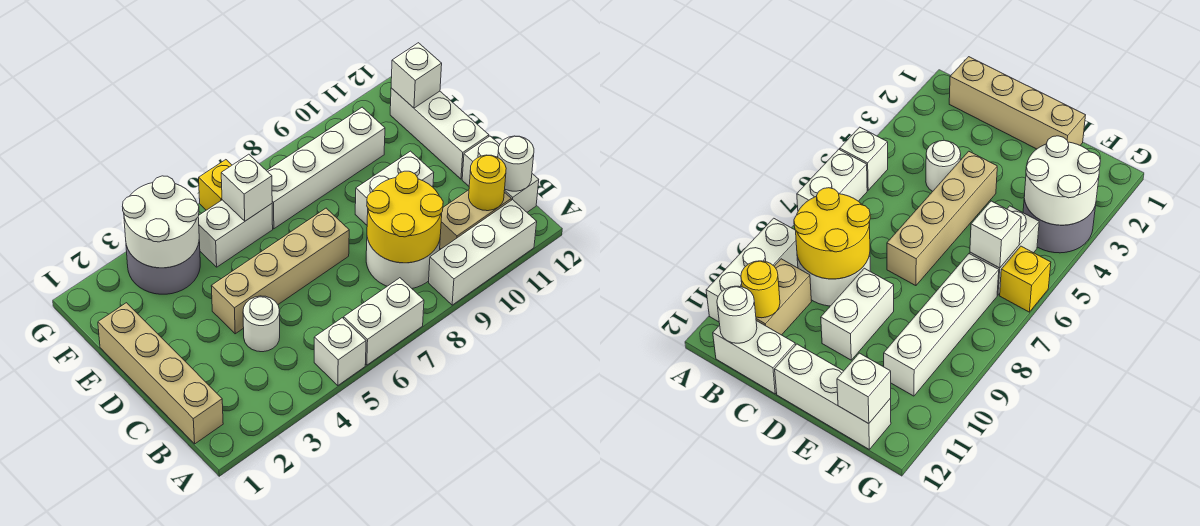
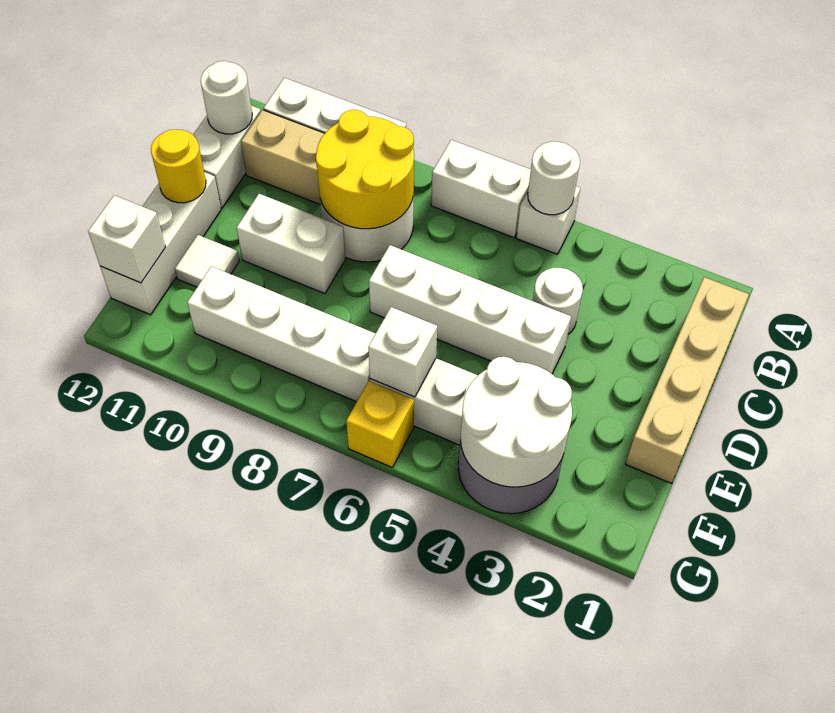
none -> white round brick A5 level 2
yellow round brick B11 level 2 -> yellow round brick D12 level 2
tan brick D4:D7 level 1 -> white brick D4:D7 level 1
none -> white tile E11 level 1

